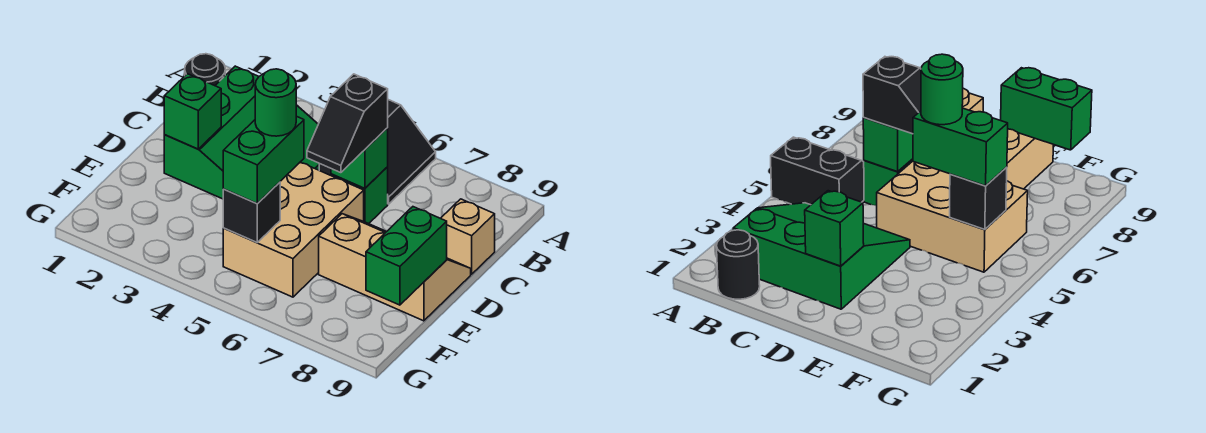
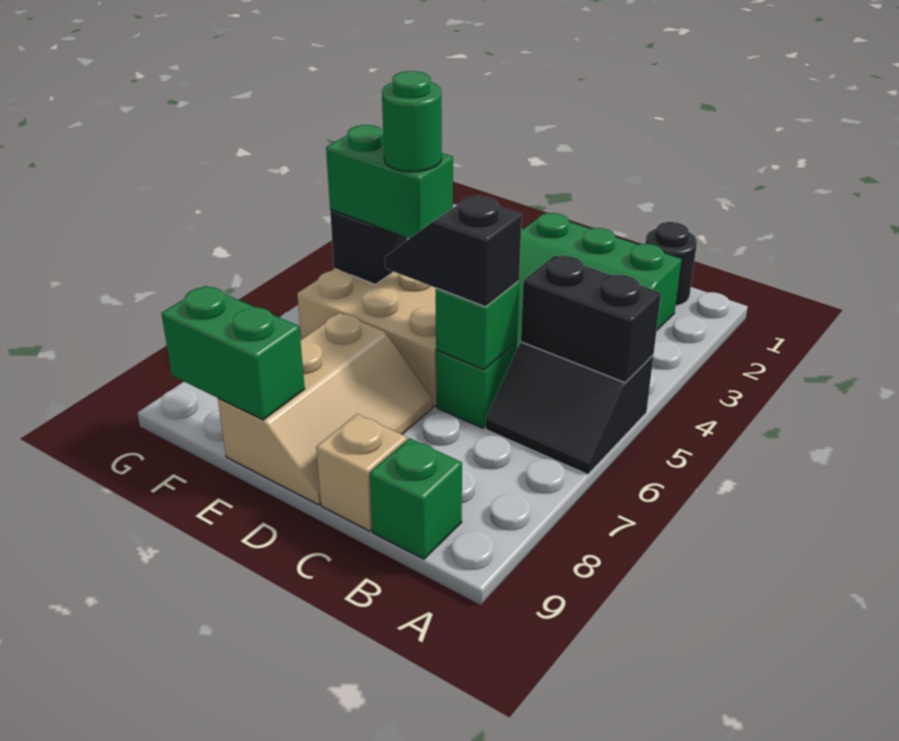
none -> black brick A5:B5 level 2
green brick D2 level 2 -> green brick B9 level 1

